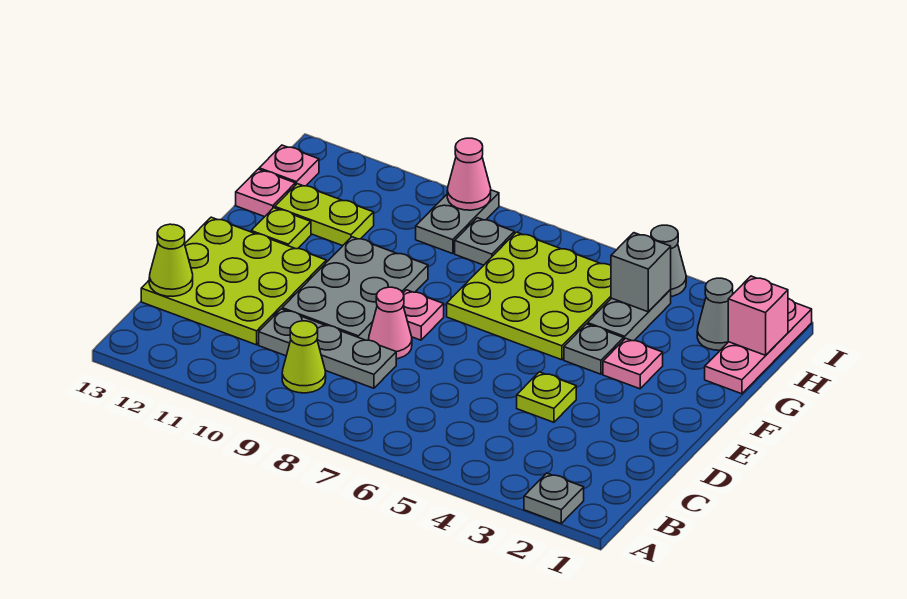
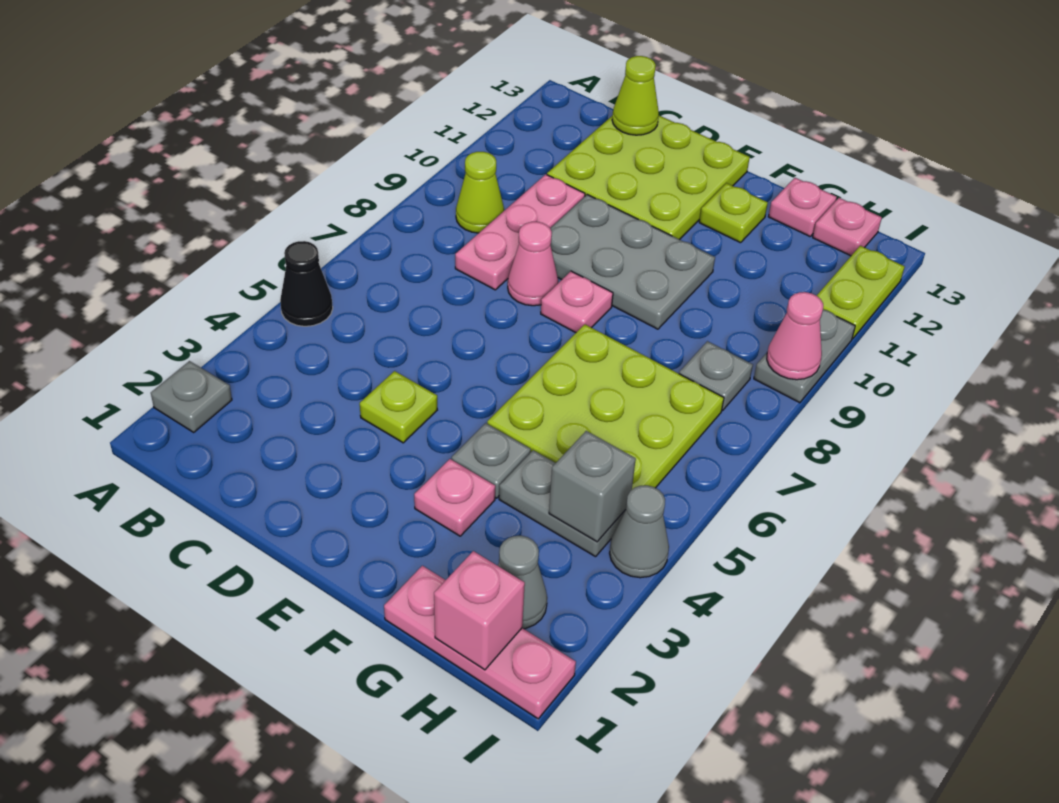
none -> black cone A5 level 1
grey plate C8:C10 level 1 -> pink plate C8:C10 level 1
lime plate G11:G12 level 1 -> lime plate I11:I12 level 1
grey plate H9:I9 level 1 -> grey plate I9:I10 level 1

